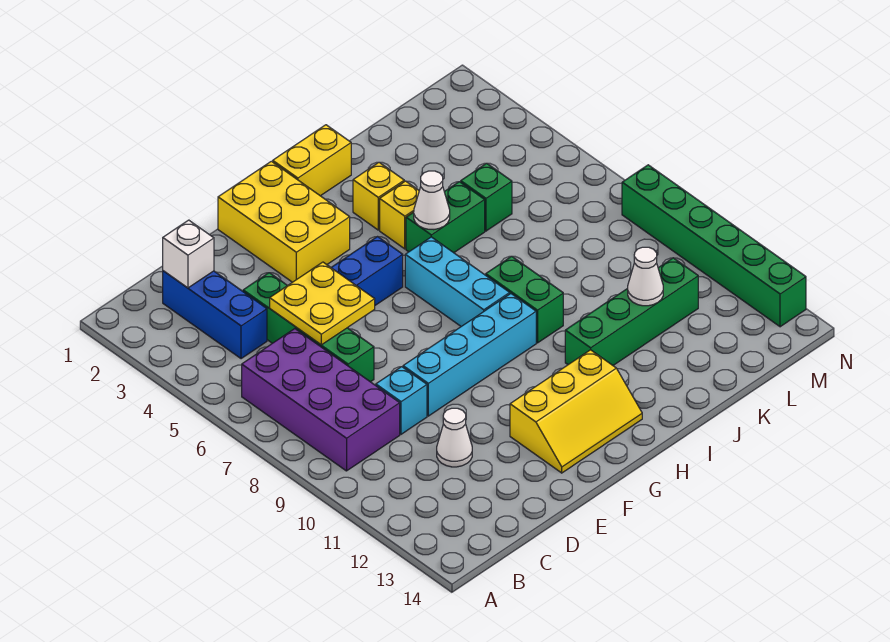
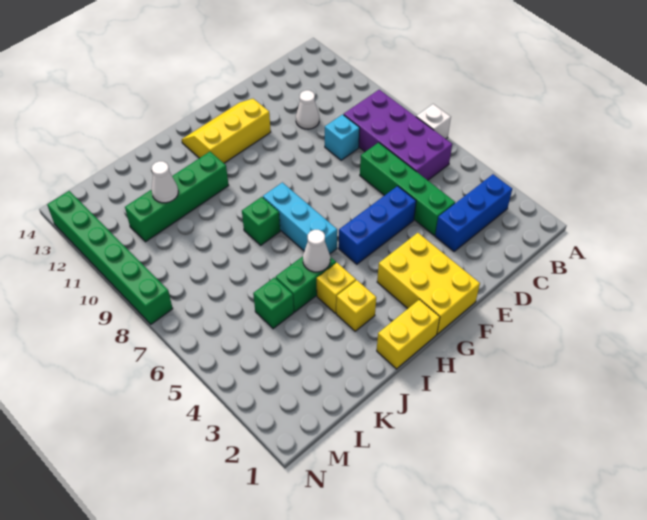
blue brick C2:C4 level 1 -> blue brick B3:D3 level 1
white brick C2 level 2 -> white brick A7 level 1
yellow plate D5:E6 level 2 -> none
cyan brick E9:H9 level 1 -> none
green brick I8:I9 level 1 -> green brick I8 level 1

